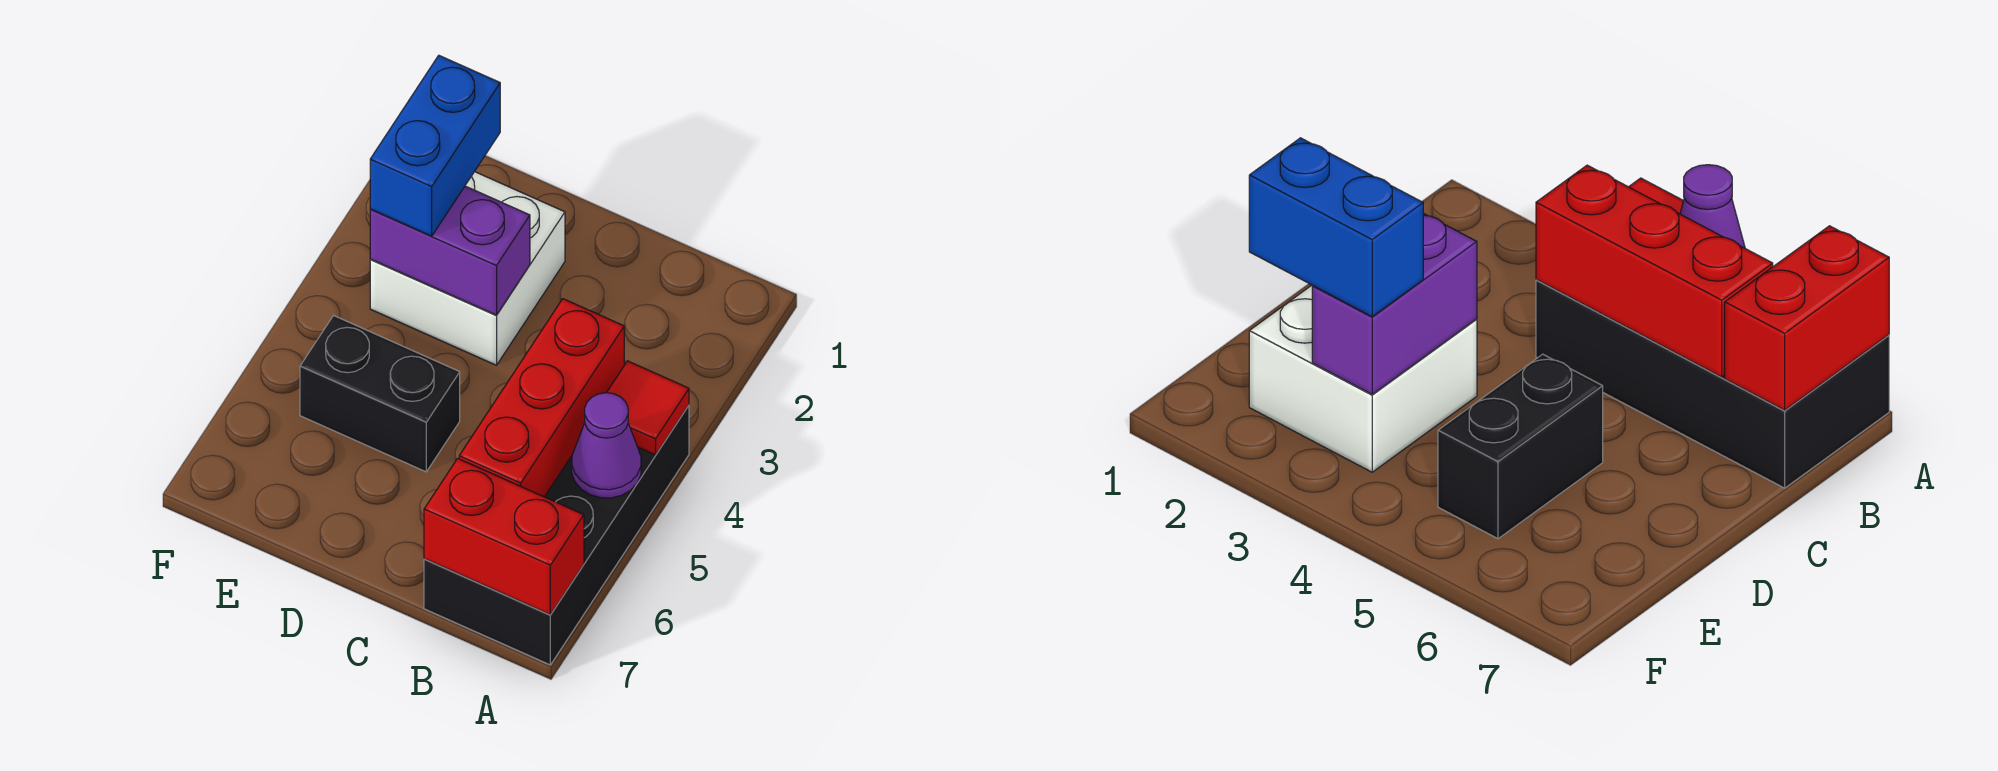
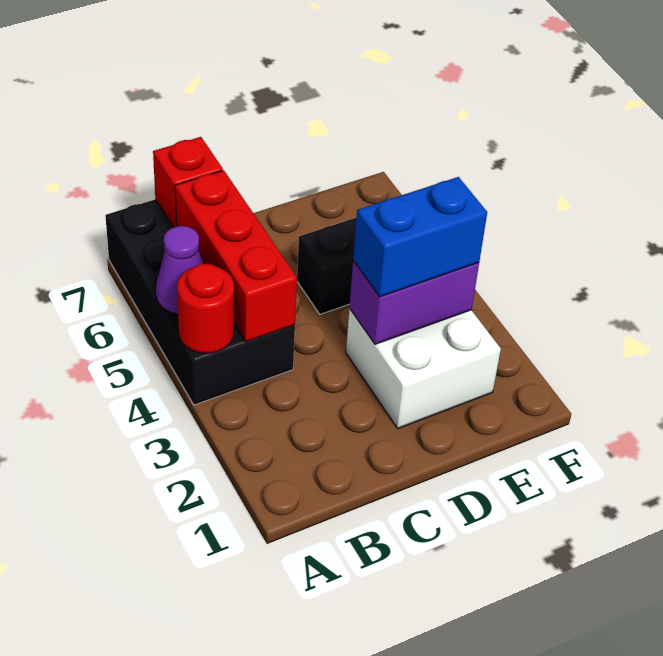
red tile A4 level 2 -> red round brick A4 level 2
red brick A7:B7 level 2 -> red brick B7 level 2
blue brick E2:E3 level 3 -> blue brick D3:E3 level 3

